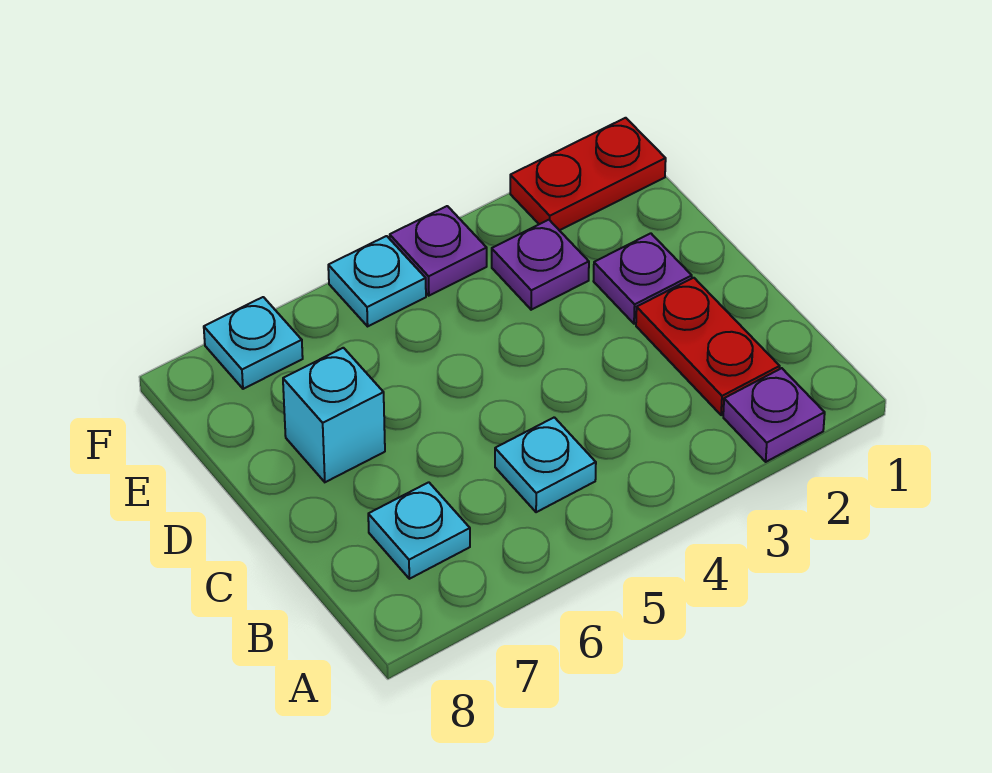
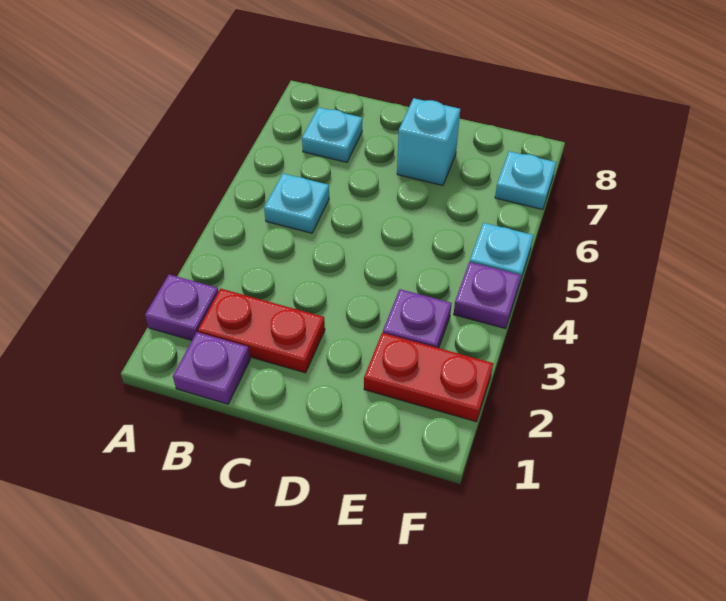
purple plate D2 level 1 -> purple plate B1 level 1
red plate F1:F2 level 1 -> red plate E2:F2 level 1

